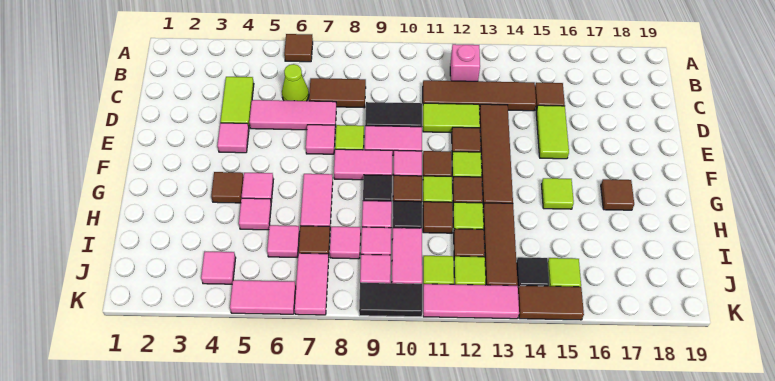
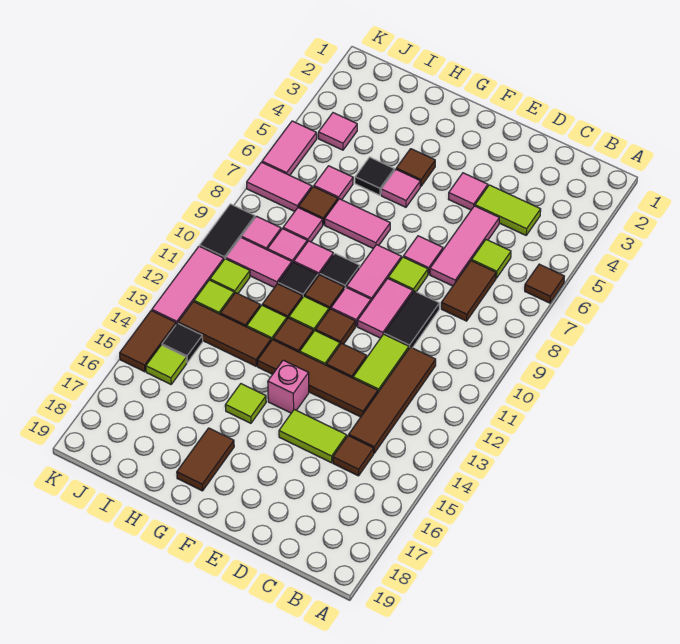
pink brick B12 level 1 -> pink brick F14 level 1
lime cone C6 level 1 -> lime tile C6 level 1
brown tile G17 level 1 -> brown tile G17:G18 level 1
pink tile H5 level 1 -> black tile H5 level 1

